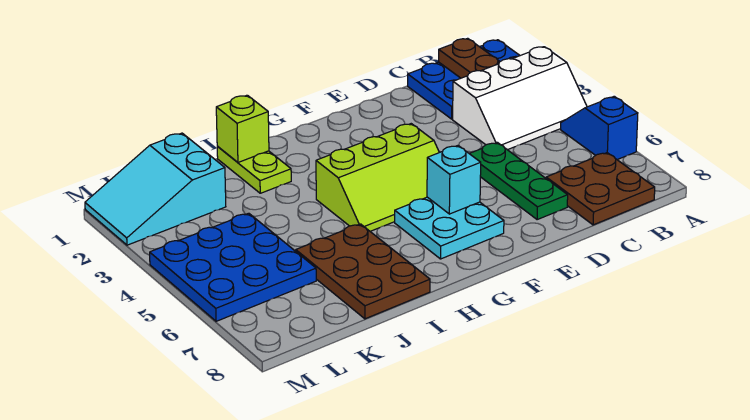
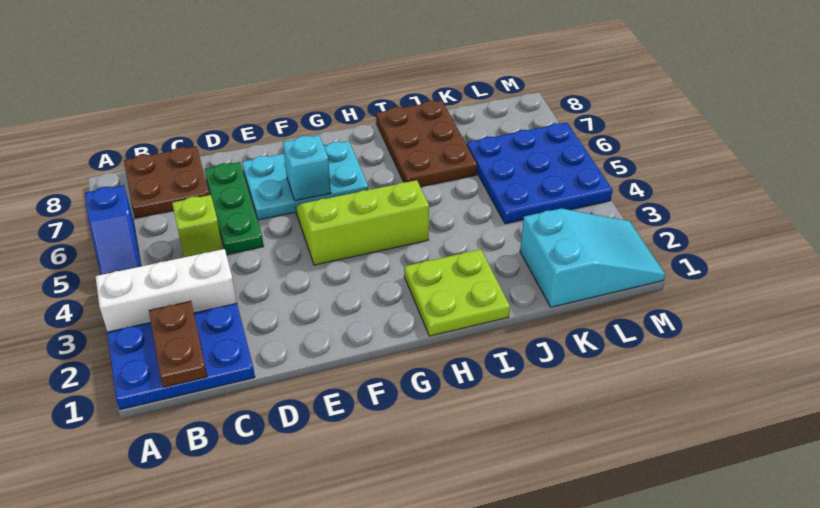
cyan plate F6:G7 level 1 -> cyan plate E6:G7 level 1
lime plate I1:I2 level 1 -> lime plate H1:I2 level 1
lime brick I1 level 2 -> lime brick C5 level 1

